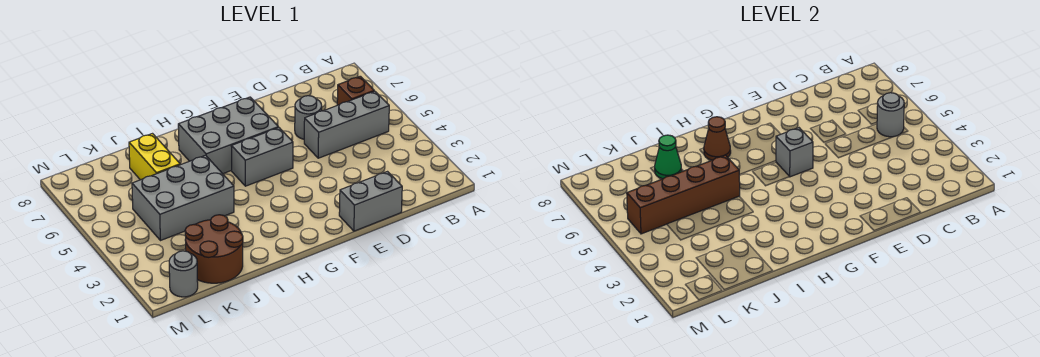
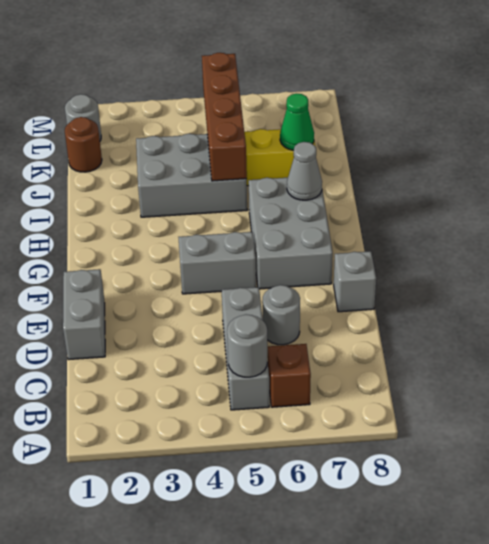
grey brick F5:G5 level 1 -> grey brick F4:F5 level 1
grey brick F5 level 2 -> grey brick E8 level 1
brown cone H7 level 2 -> grey cone H7 level 2
grey brick I4:K5 level 1 -> grey brick I3:J5 level 1
brown round brick J1:K2 level 1 -> brown round brick K1 level 1

